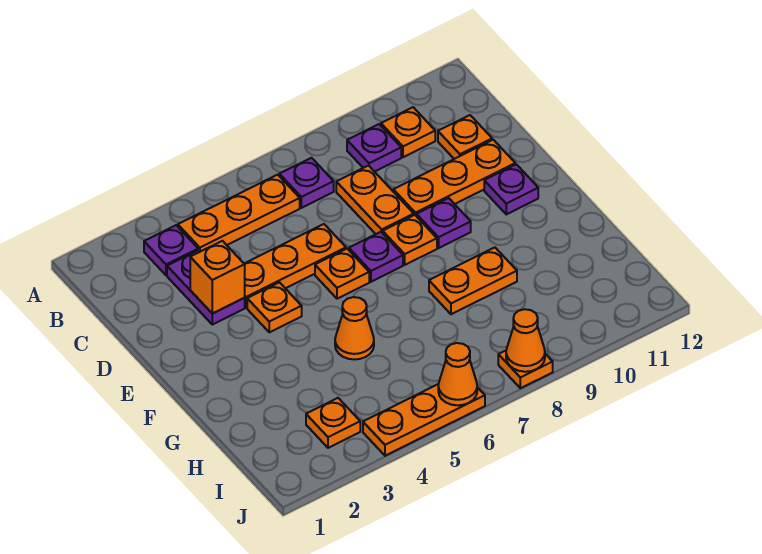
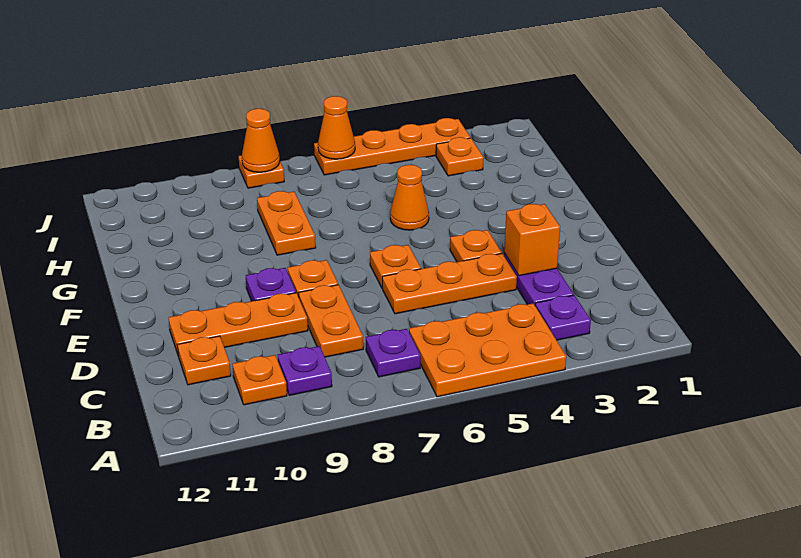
orange plate B4:B6 level 1 -> orange plate A4:B6 level 1
purple plate E7 level 1 -> none
purple plate E11 level 1 -> none
orange plate G8:G9 level 1 -> orange plate G8:H8 level 1
orange plate J4:J6 level 1 -> orange plate J3:J6 level 1

